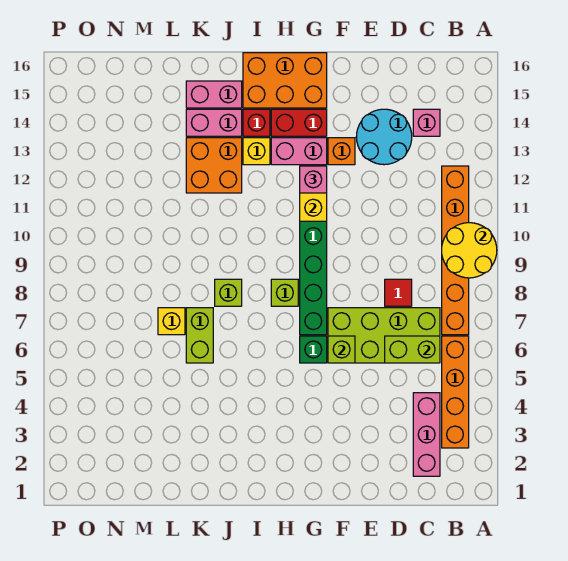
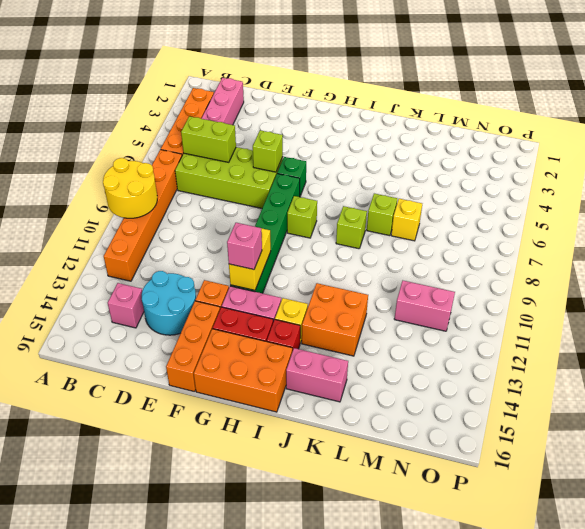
red tile D8 level 1 -> none
none -> orange brick F14:F16 level 1
pink brick J14:K14 level 1 -> pink brick M11:N11 level 1
lime brick K6:K7 level 1 -> lime brick K7 level 1

